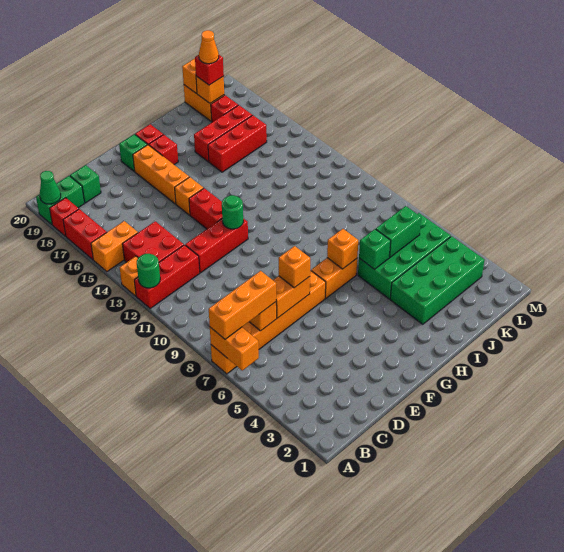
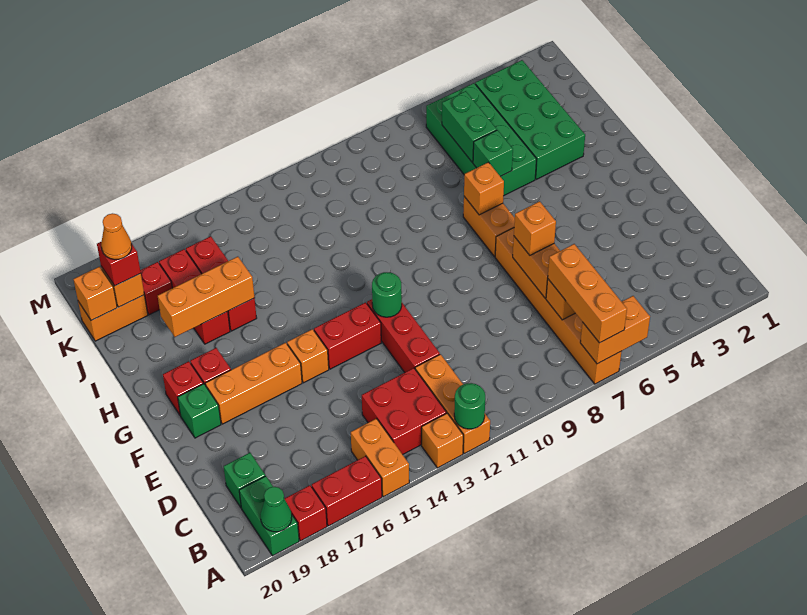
red brick A12:C12 level 1 -> orange brick A12:C12 level 1
none -> orange brick I16:I18 level 2

